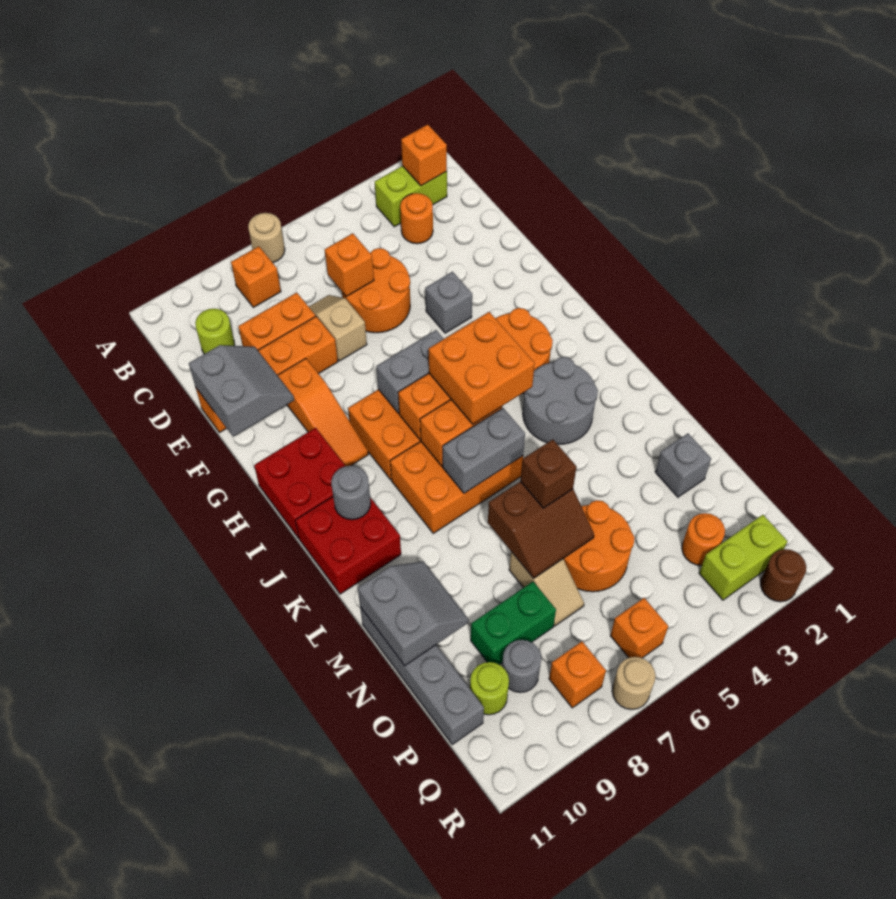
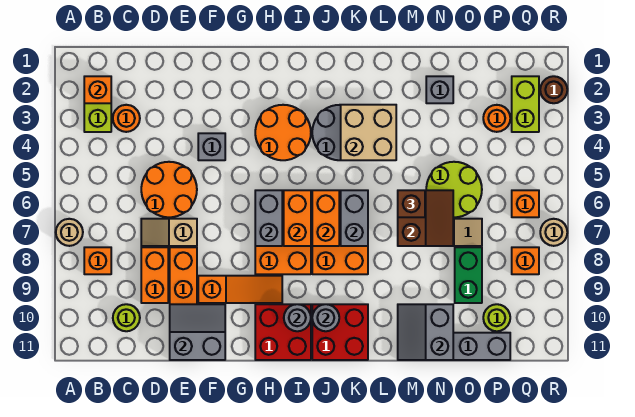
orange brick D6 level 2 -> none
orange brick I5:J6 level 3 -> none
none -> tan brick K3:L4 level 2
grey slope M10:N11 level 2 top 11 -> grey slope M10:N11 level 2 top N
orange round brick N5:O6 level 1 -> lime round brick N5:O6 level 1
grey round brick P9 level 1 -> grey round brick I10 level 2

